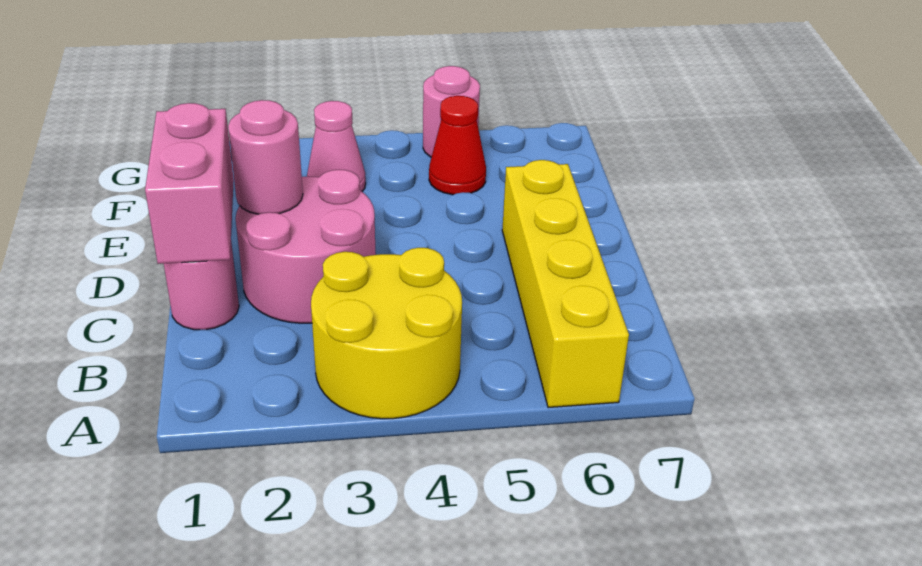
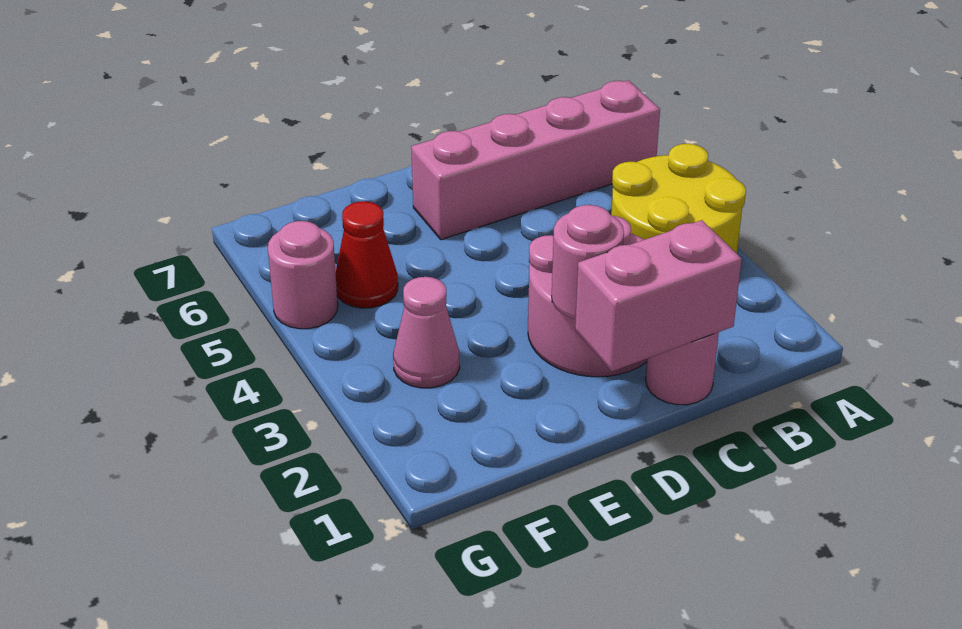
yellow brick A6:D6 level 1 -> pink brick A6:D6 level 1

